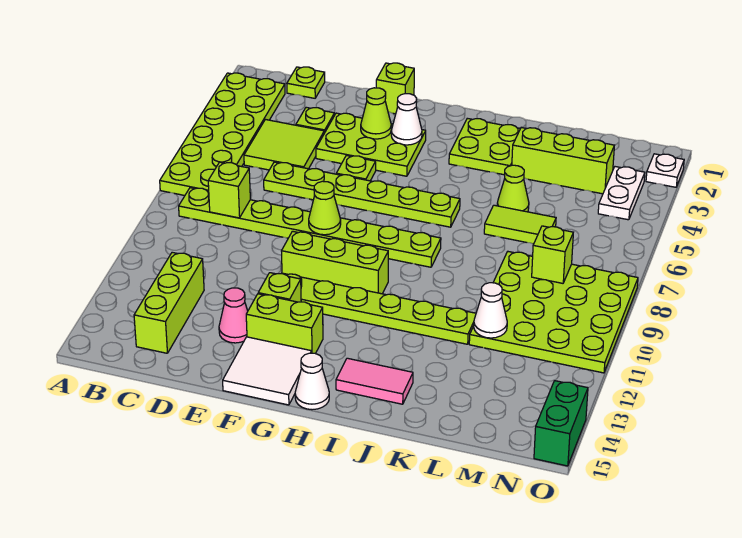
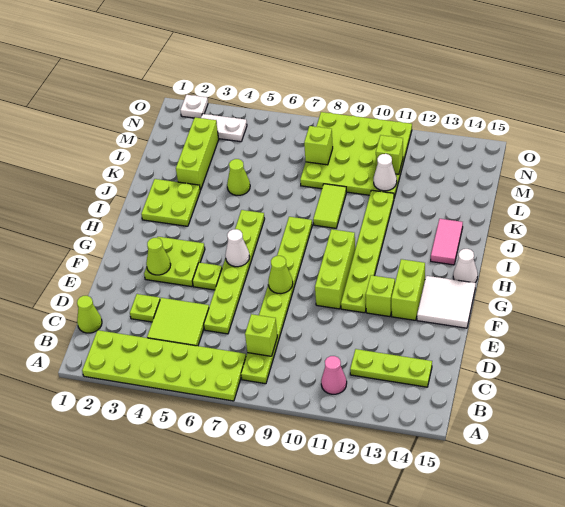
lime plate C1 level 1 -> lime cone C1 level 1
lime brick C12:C14 level 1 -> lime plate C12:C14 level 1
lime plate E3:G4 level 1 -> lime plate F3:G4 level 1
pink cone E13 level 1 -> pink cone B11 level 1
lime brick F1 level 1 -> lime brick M11 level 2
white cone G3 level 2 -> white cone G6 level 2
lime tile K6:L6 level 1 -> lime tile J9:K9 level 1
green brick O14:O15 level 1 -> none

